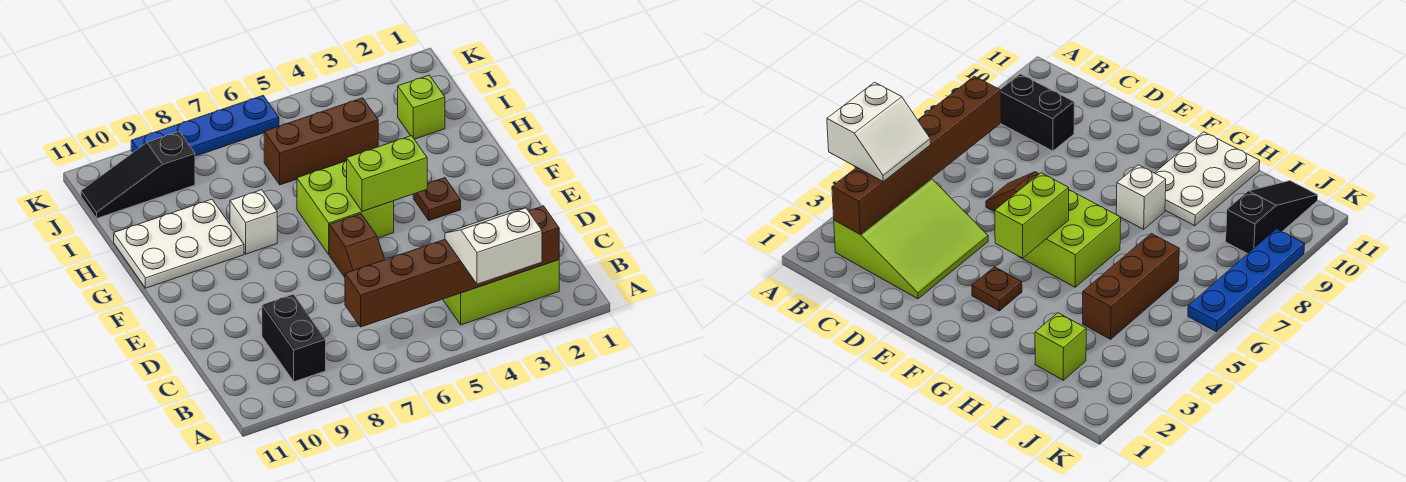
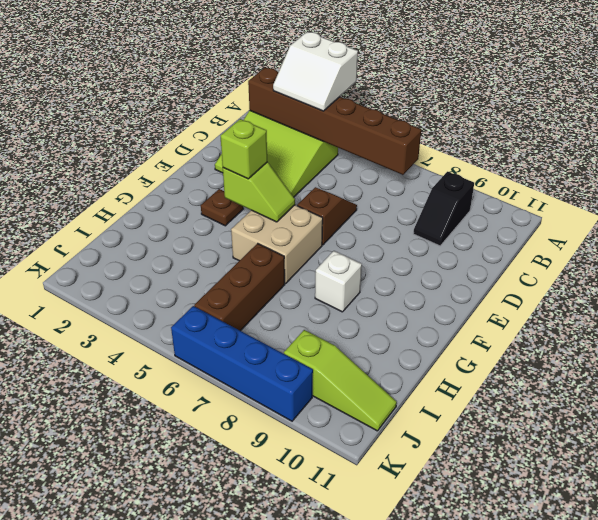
black brick B9:C9 level 1 -> black slope B9:C9 level 1 top B
lime brick F4:F5 level 2 -> lime slope F4:F5 level 2 top 4
lime brick F5:G6 level 1 -> tan brick F5:G6 level 1
white plate G9:H11 level 1 -> none
lime brick I2 level 1 -> lime brick F4 level 3
brown brick I4:I6 level 1 -> brown brick H6:J6 level 1
black slope J9:J11 level 1 top 9 -> lime slope J9:J11 level 1 top 9
blue plate K6:K9 level 1 -> blue brick K6:K9 level 1

